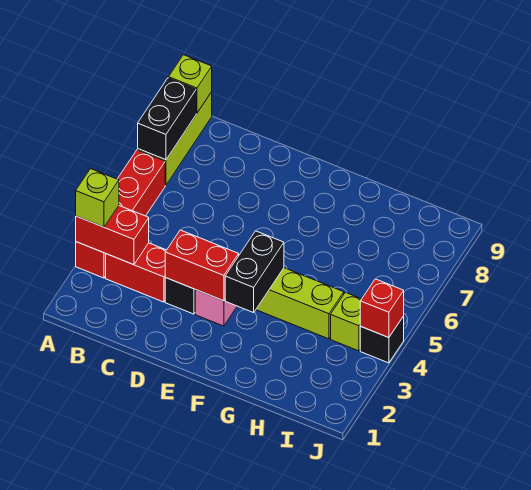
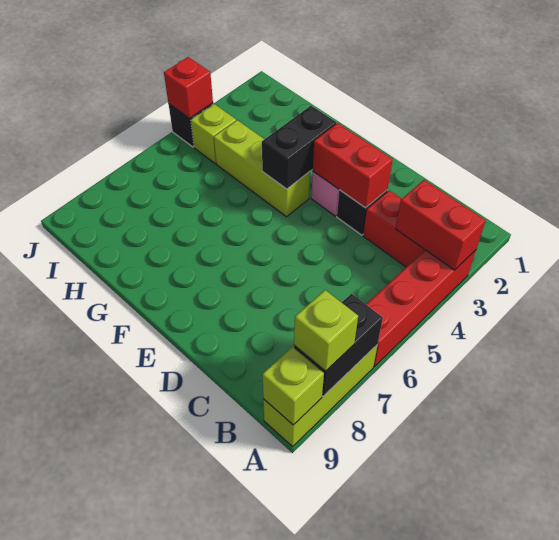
lime brick A3 level 3 -> lime brick A8 level 3

